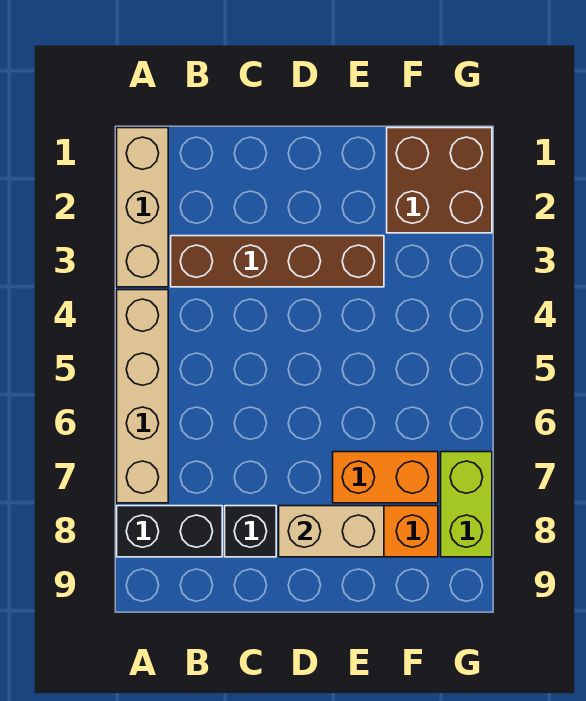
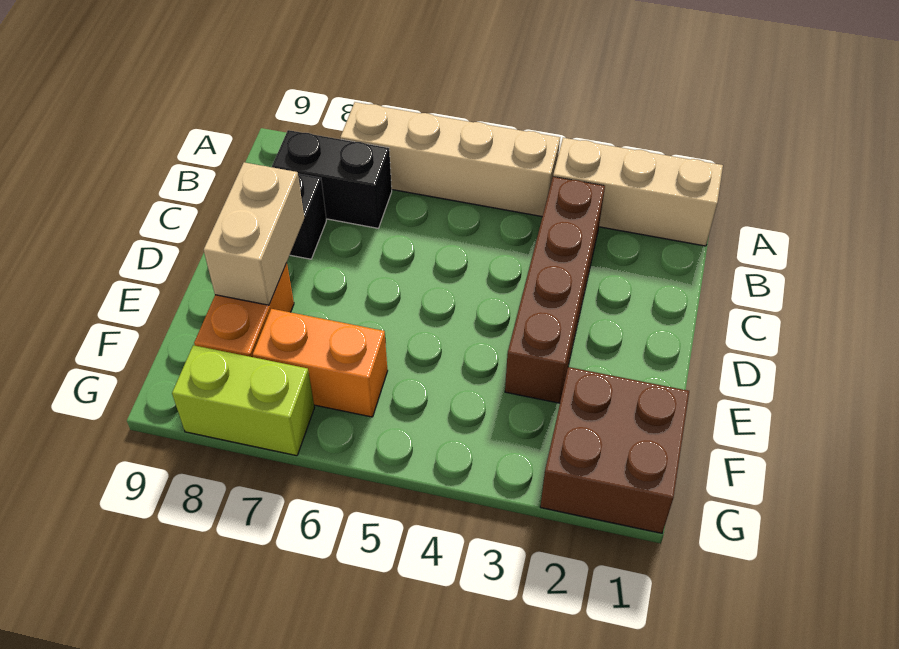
black brick A8:B8 level 1 -> black brick B7:B8 level 1
orange brick E7:F7 level 1 -> orange brick F6:F7 level 1

